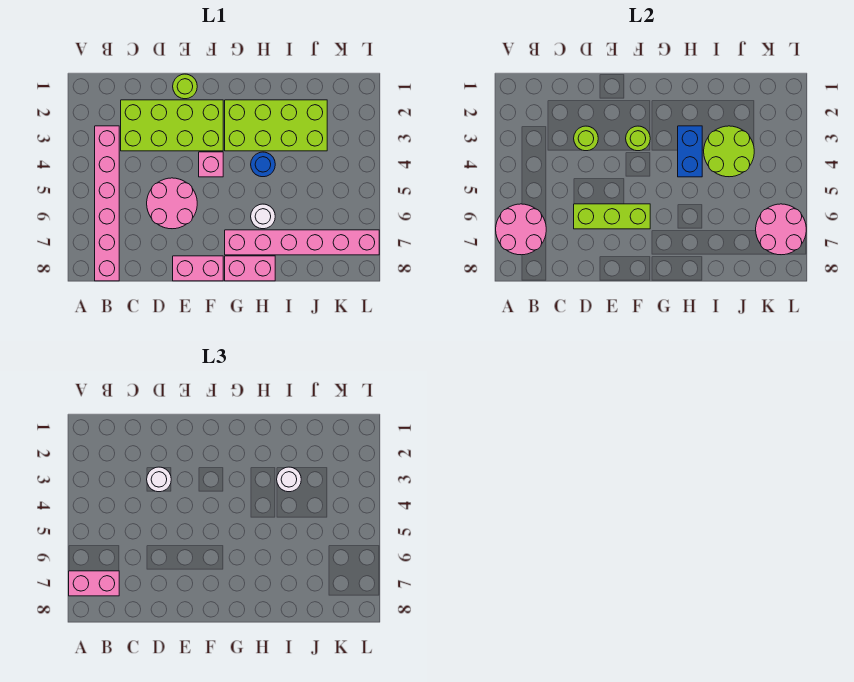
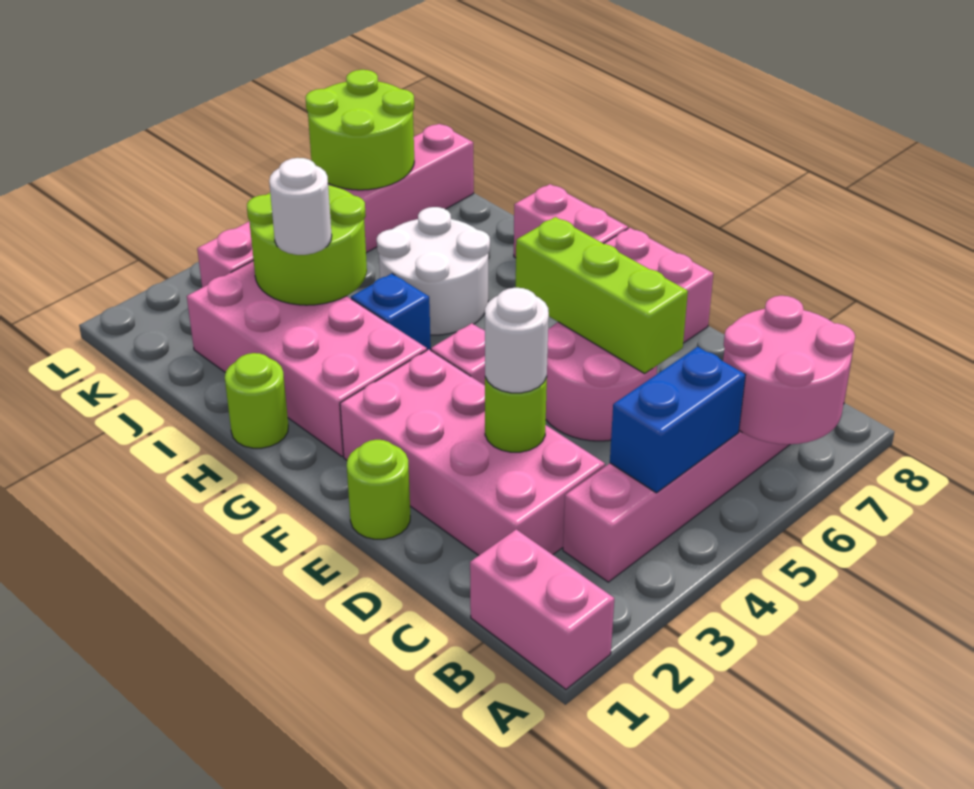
pink brick A7:B7 level 3 -> pink brick A1:B1 level 1
lime brick C2:F3 level 1 -> pink brick C2:F3 level 1
lime round brick F3 level 2 -> lime round brick H1 level 1
lime brick G2:J3 level 1 -> pink brick G2:J3 level 1
pink brick G7:L7 level 1 -> pink brick K3:K8 level 1
blue brick H3:H4 level 2 -> blue brick B4:B5 level 2
blue round brick H4 level 1 -> blue brick H4 level 1
white round brick H6 level 1 -> white round brick H5:I6 level 1
pink round brick K6:L7 level 2 -> lime round brick K6:L7 level 2

